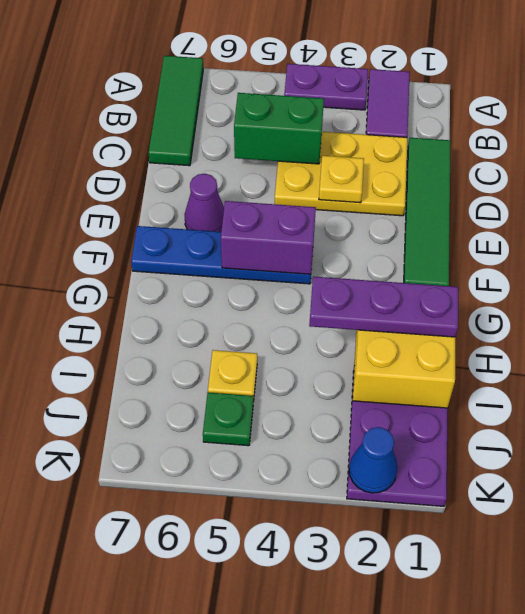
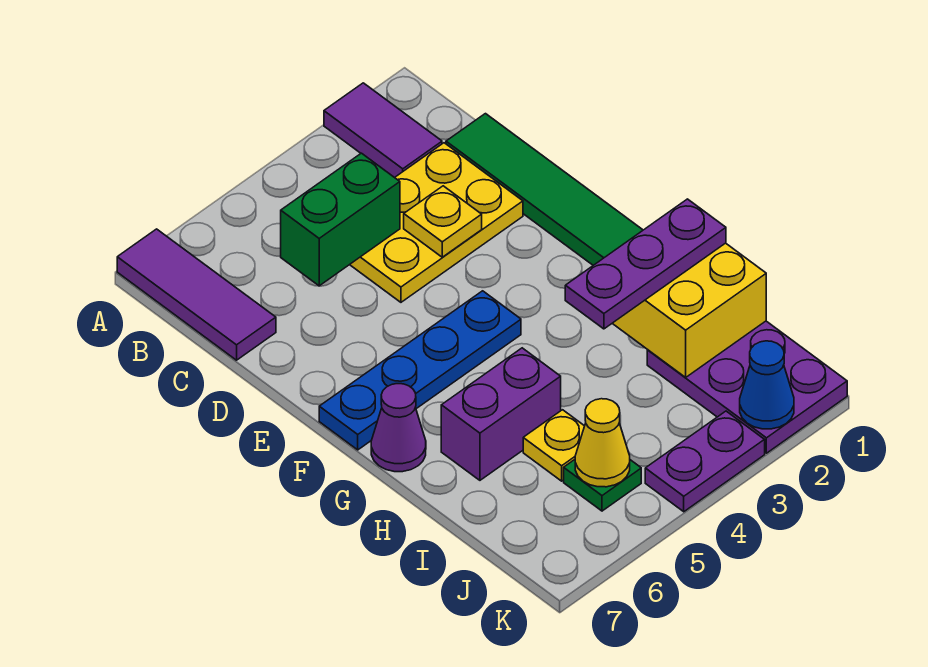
purple plate A3:A4 level 1 -> purple plate K3:K4 level 1
green tile A7:C7 level 1 -> purple tile A7:C7 level 1
purple cone E6 level 1 -> purple cone G7 level 1
purple brick F4:F5 level 2 -> purple brick H5:H6 level 1
none -> yellow cone J5 level 2

